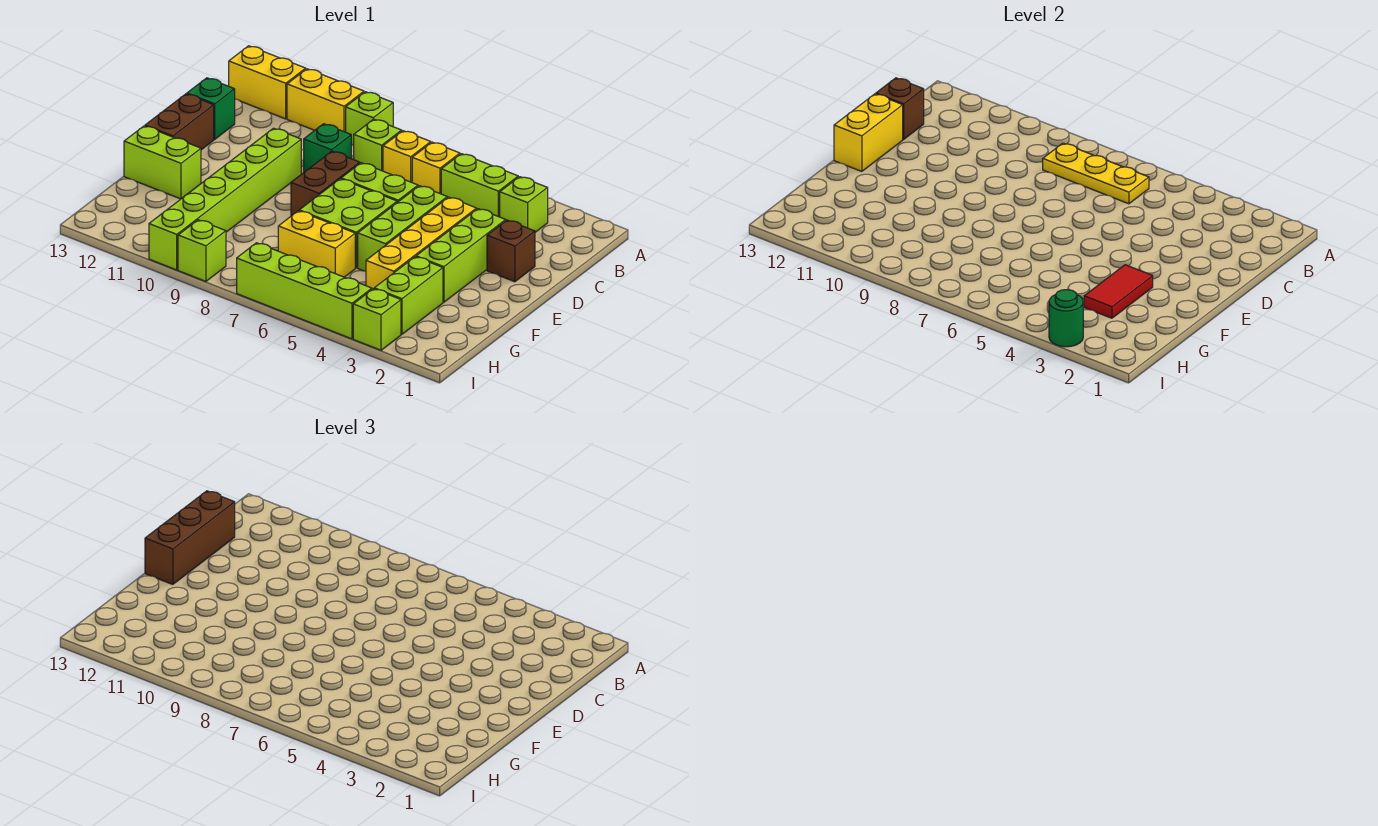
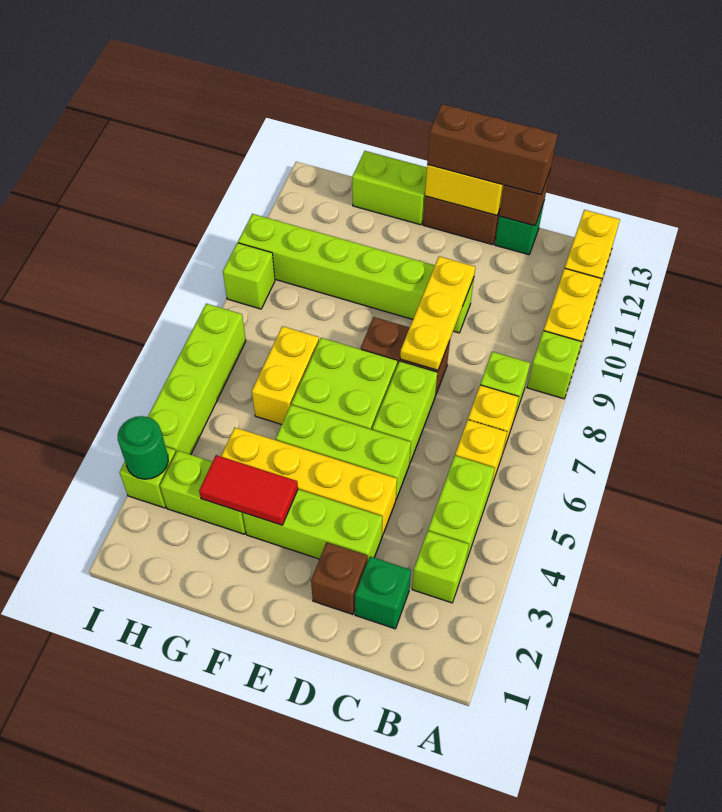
yellow plate B6:B8 level 2 -> yellow plate D8:D10 level 2
green brick C9 level 1 -> green brick C2 level 1
lime brick F12:F13 level 1 -> lime brick F13:G13 level 1

